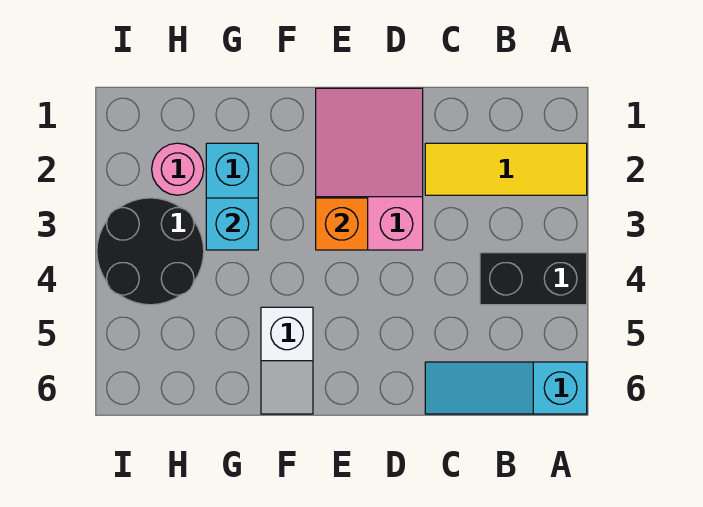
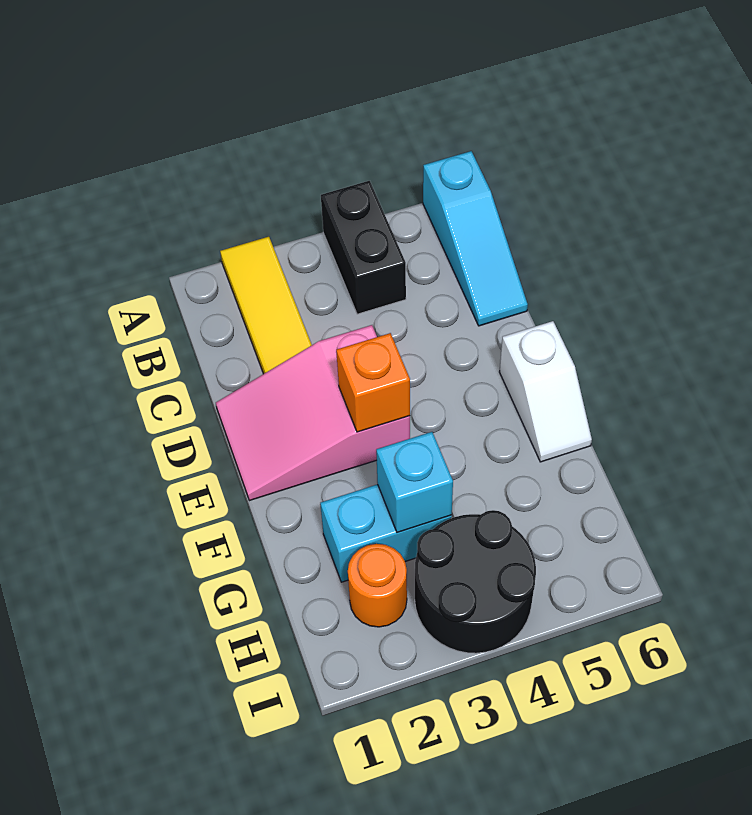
white slope F5:F6 level 1 top 5 -> white slope E6:F6 level 1 top E
pink round brick H2 level 1 -> orange round brick H2 level 1

